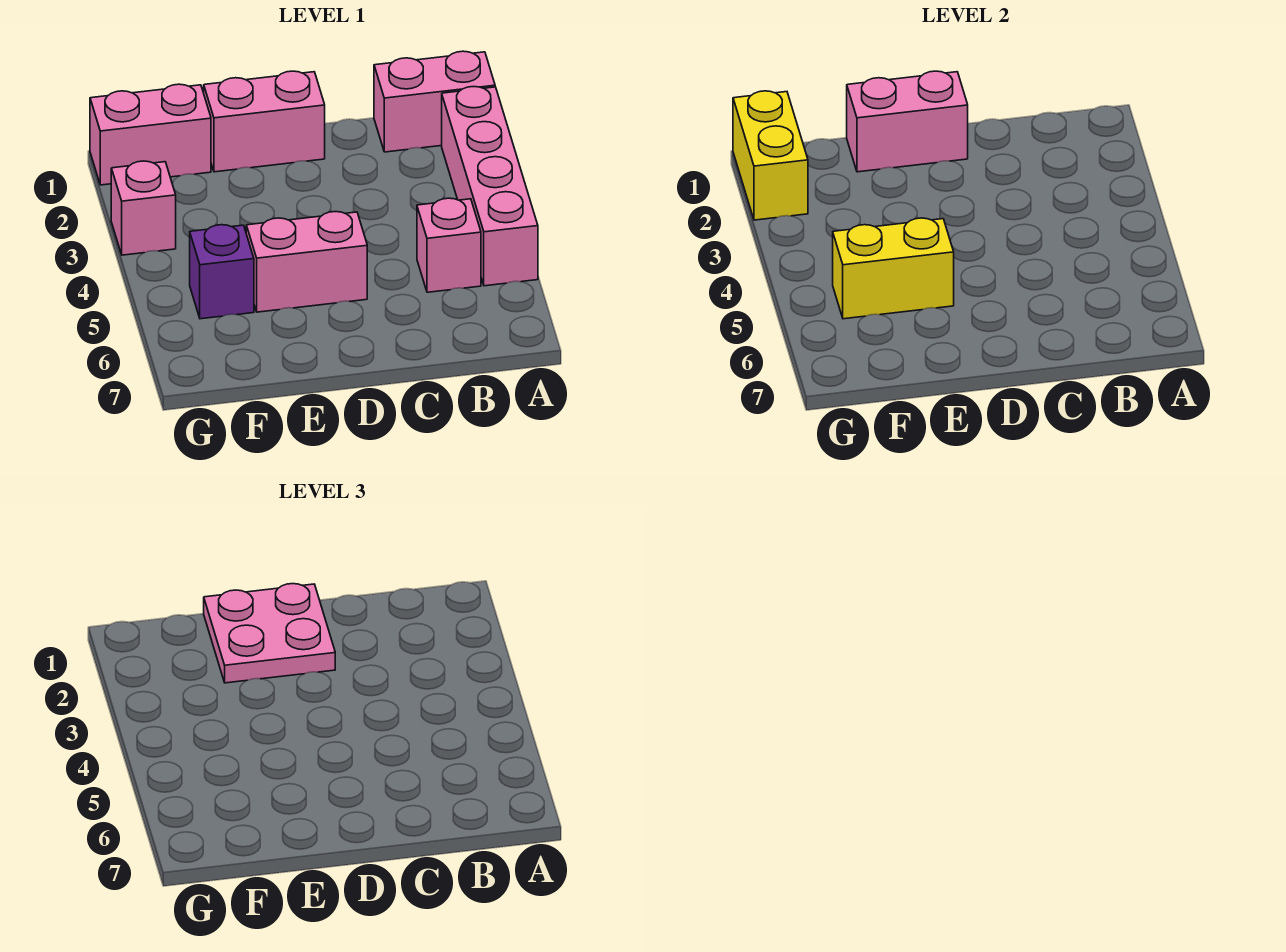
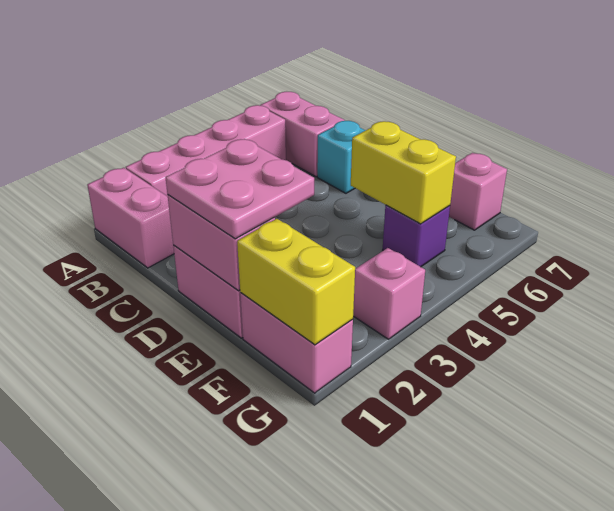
pink brick B5 level 1 -> pink brick F7 level 1
none -> cyan brick C6 level 1
pink brick D5:E5 level 1 -> pink brick A6:B6 level 1
yellow brick G1:G2 level 2 -> yellow brick F1:G1 level 2

